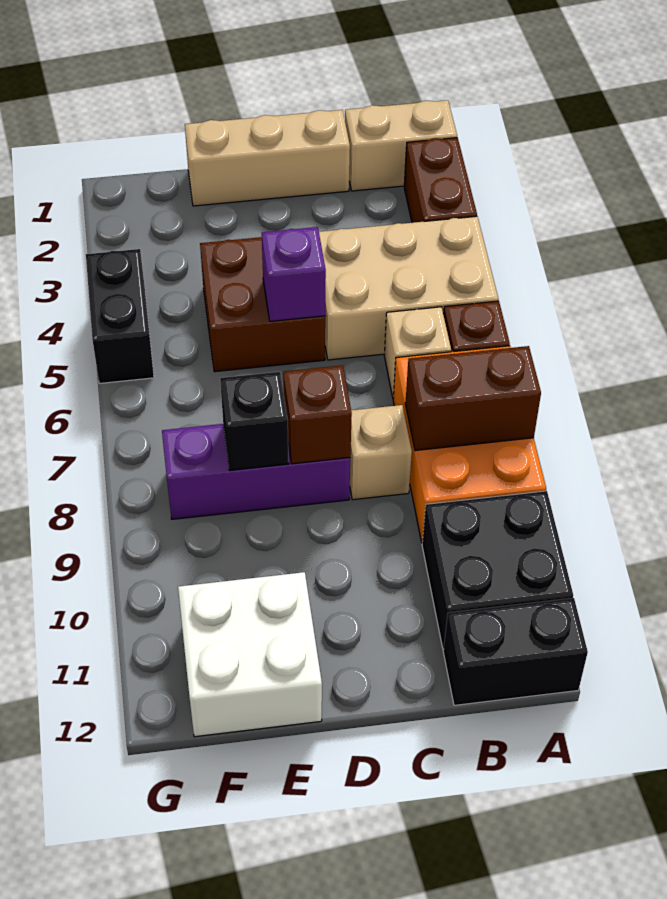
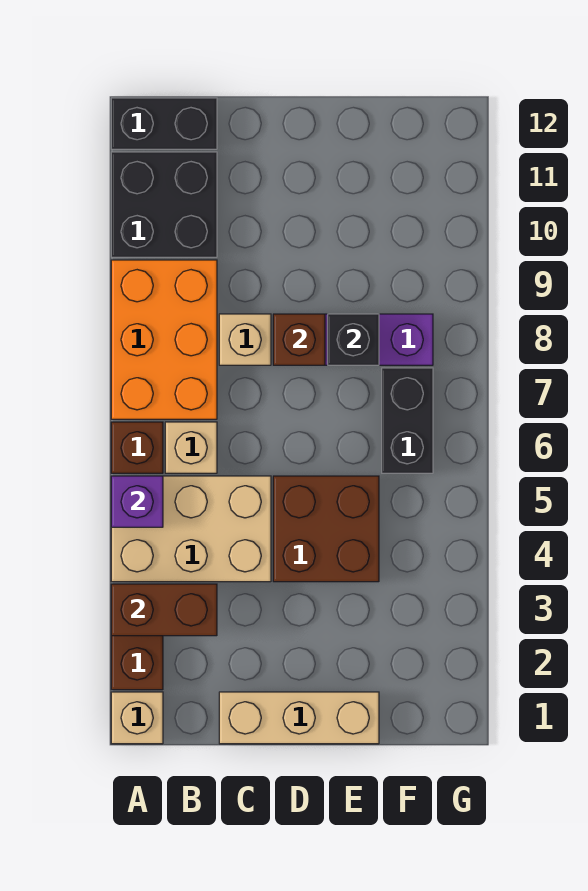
tan brick A1:B1 level 1 -> tan brick A1 level 1
brown brick A8:B8 level 2 -> brown brick A3:B3 level 2
purple brick D5 level 2 -> purple brick A5 level 2
white brick E11:F12 level 1 -> none
black brick G4:G5 level 1 -> black brick F6:F7 level 1

